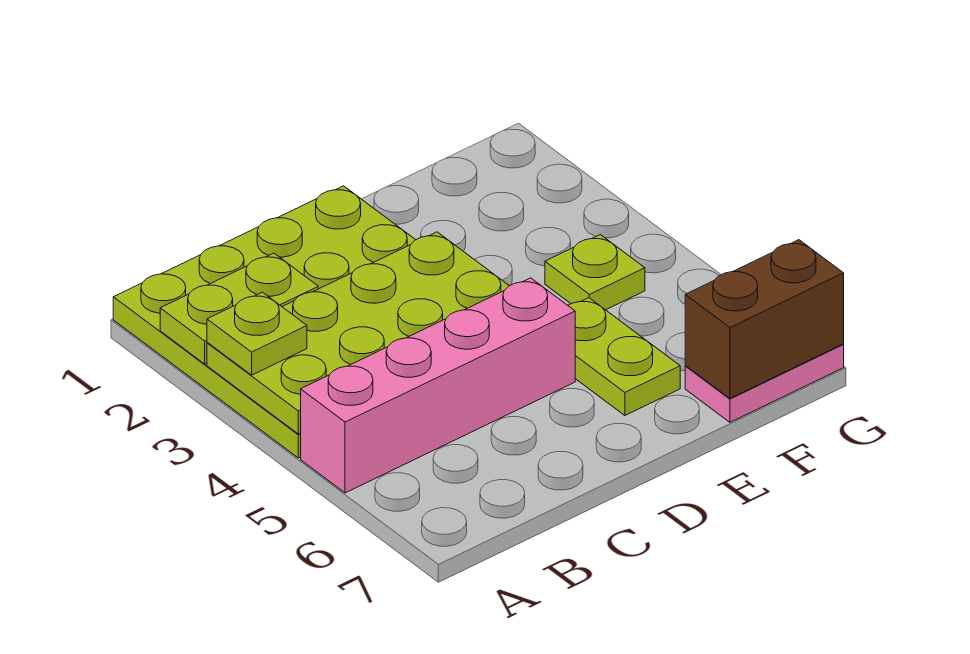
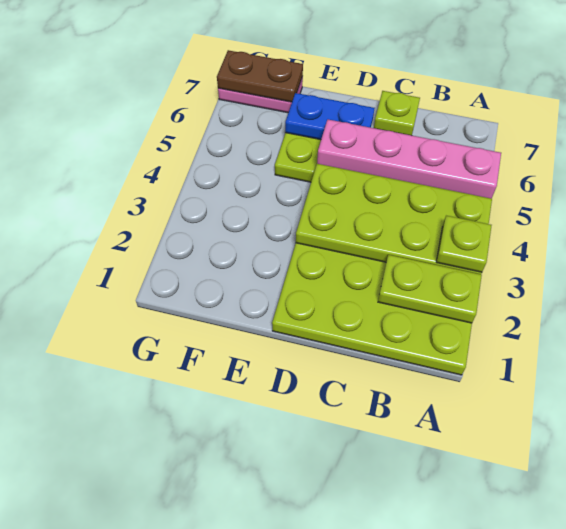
none -> blue plate D6:E6 level 2
lime plate F4 level 1 -> lime plate C7 level 1
brown brick F7:G7 level 2 -> brown plate F7:G7 level 2

